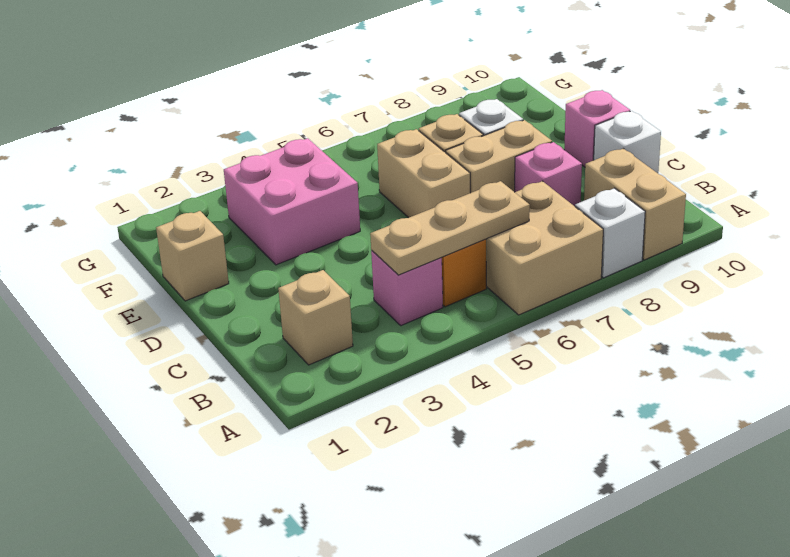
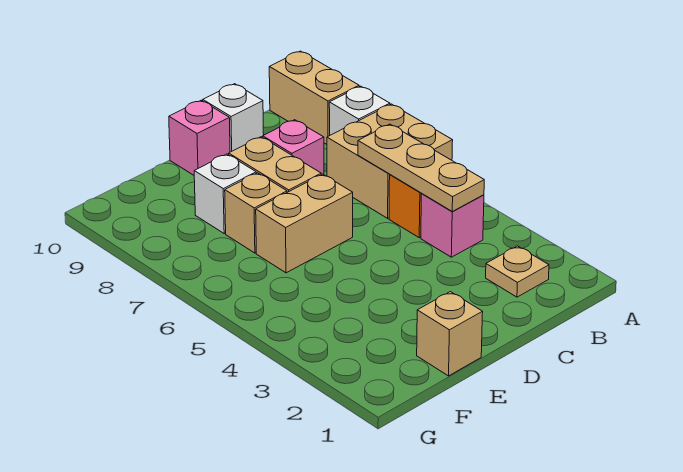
tan brick A9:B9 level 1 -> tan brick A9:A10 level 1
tan brick B2 level 1 -> tan plate B2 level 1
pink brick E3:F4 level 1 -> none

